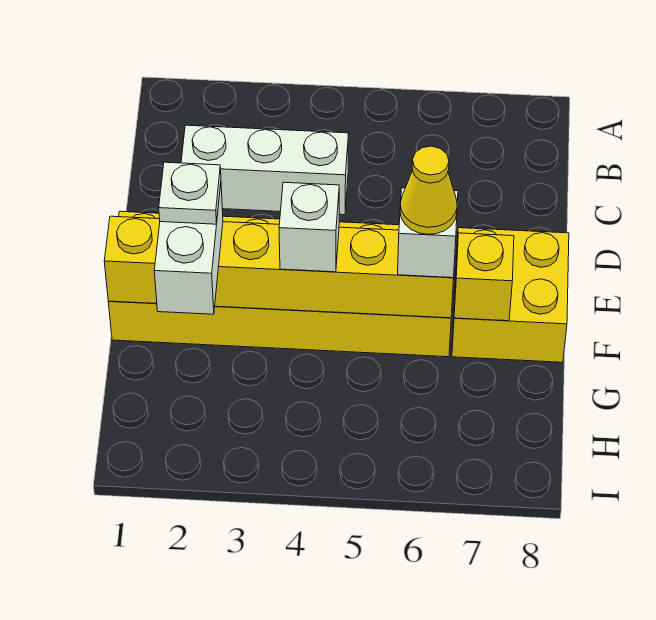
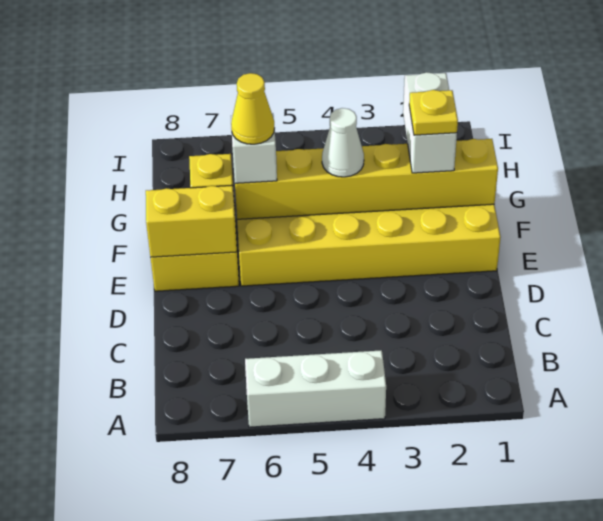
white brick C2:C4 level 1 -> white brick A4:A6 level 1
none -> yellow brick E7:E8 level 2
white plate F2 level 4 -> yellow plate F2 level 4
white brick F4 level 3 -> white cone F4 level 3

